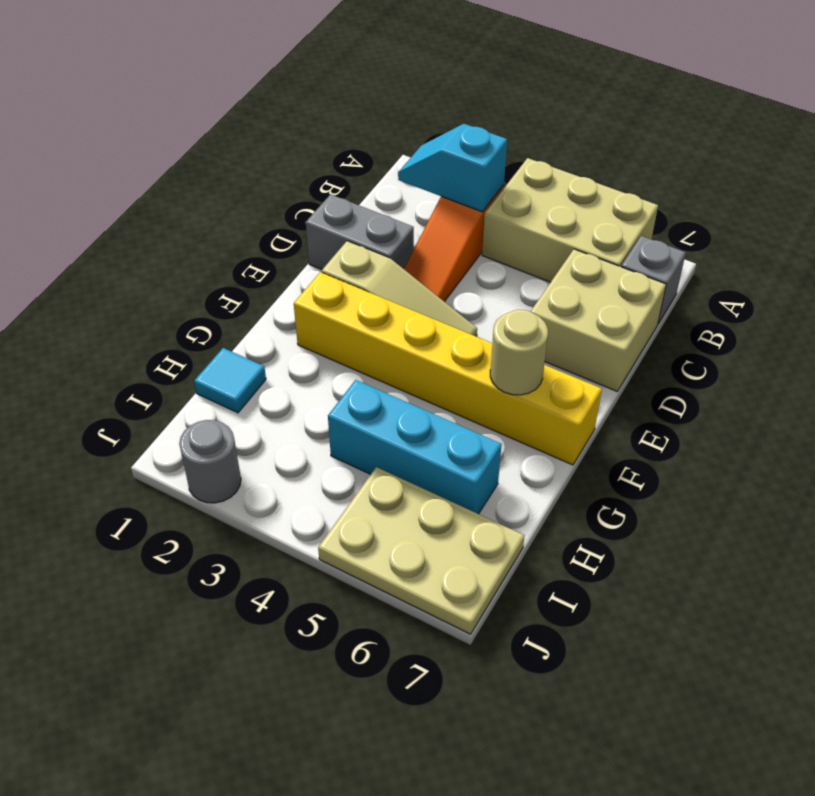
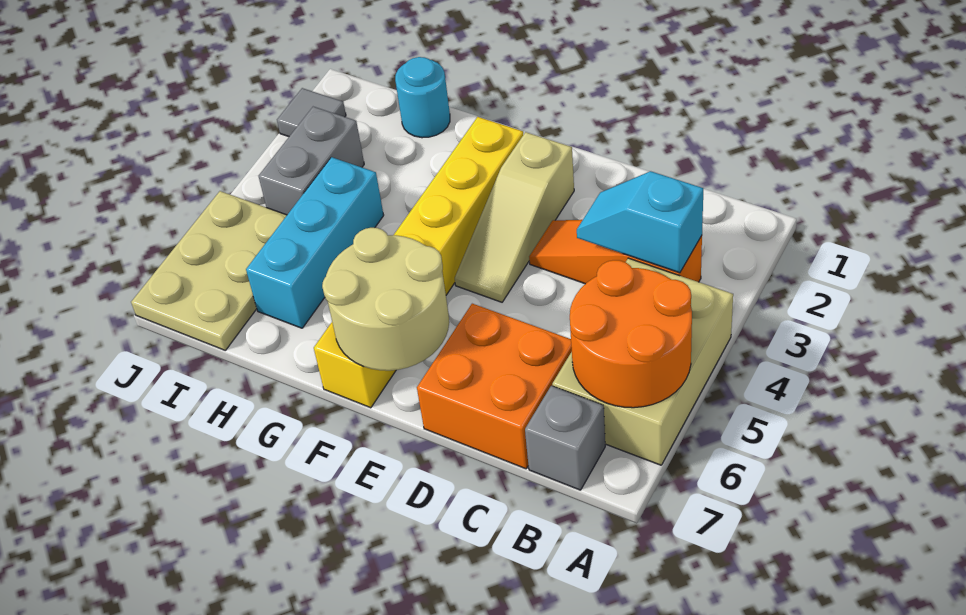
none -> orange round brick A5:B6 level 2
cyan slope B2:B3 level 2 top 3 -> cyan slope B3:C3 level 2 top B
tan brick C6:D7 level 1 -> orange brick C6:D7 level 1
grey brick D1:D2 level 1 -> grey brick I3:I4 level 1
tan round brick F6 level 2 -> tan round brick E6:F7 level 2
cyan tile H1 level 1 -> cyan round brick H1 level 1
grey round brick J2 level 1 -> grey tile J2 level 1

